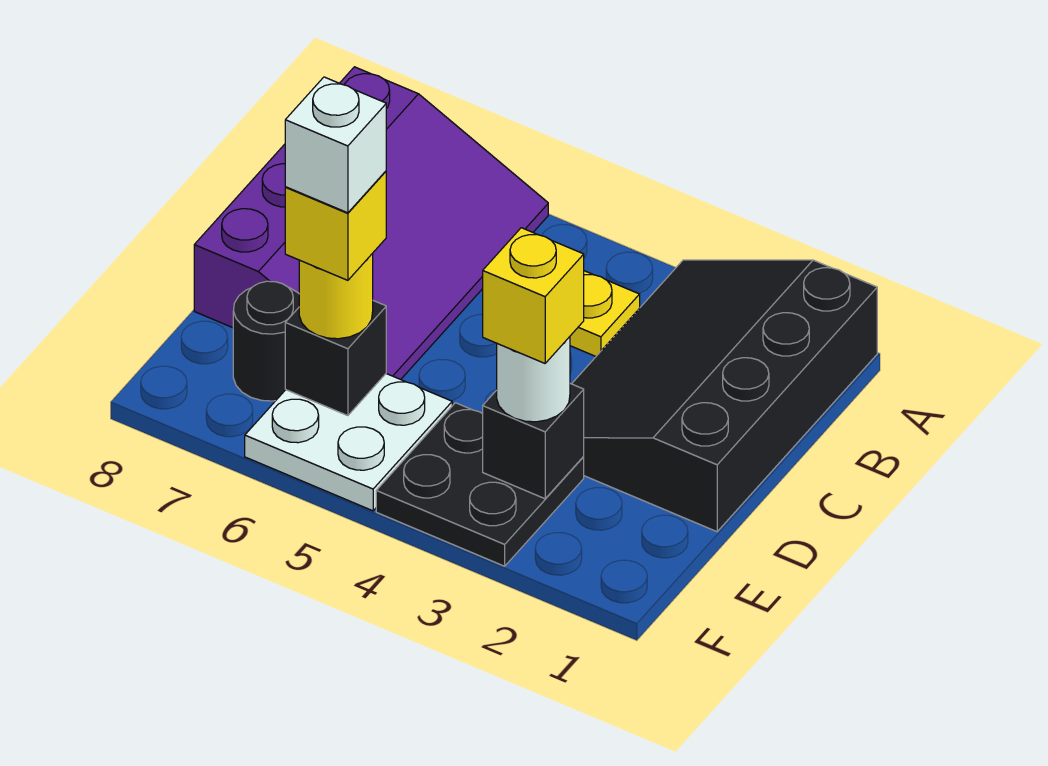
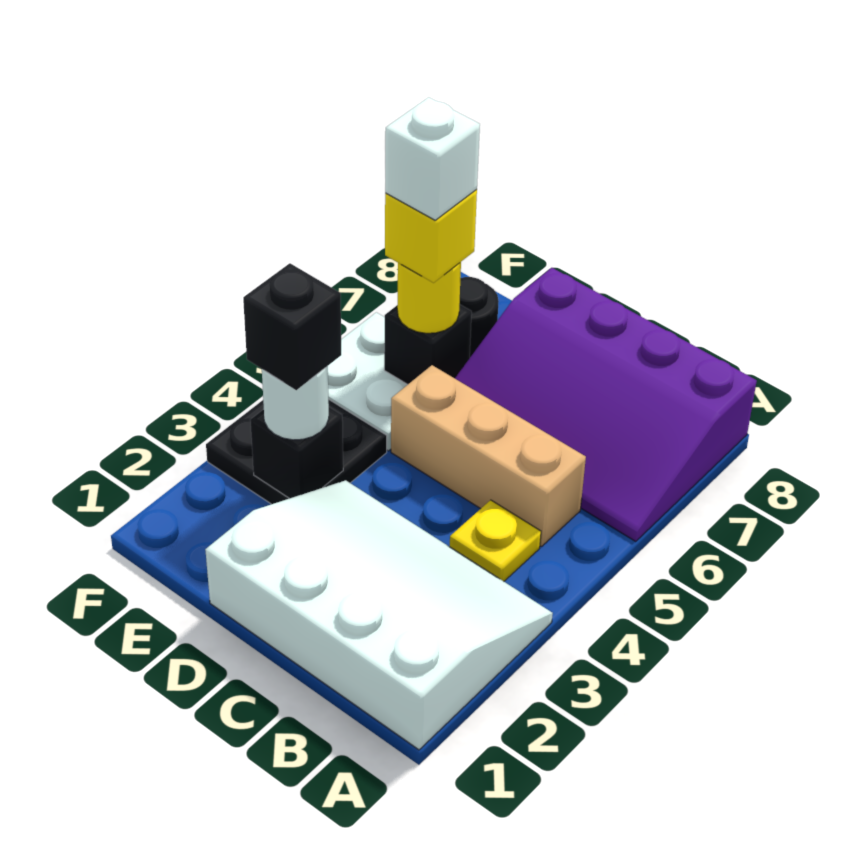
black slope A1:D3 level 1 top 1 -> white slope A1:D3 level 1 top 1
none -> tan brick B5:D5 level 1
yellow brick E3 level 4 -> black brick E3 level 4

